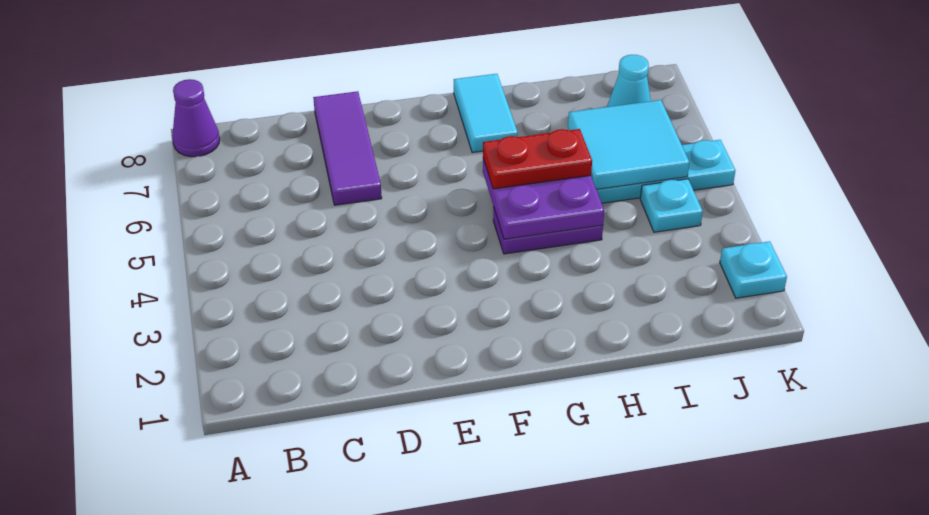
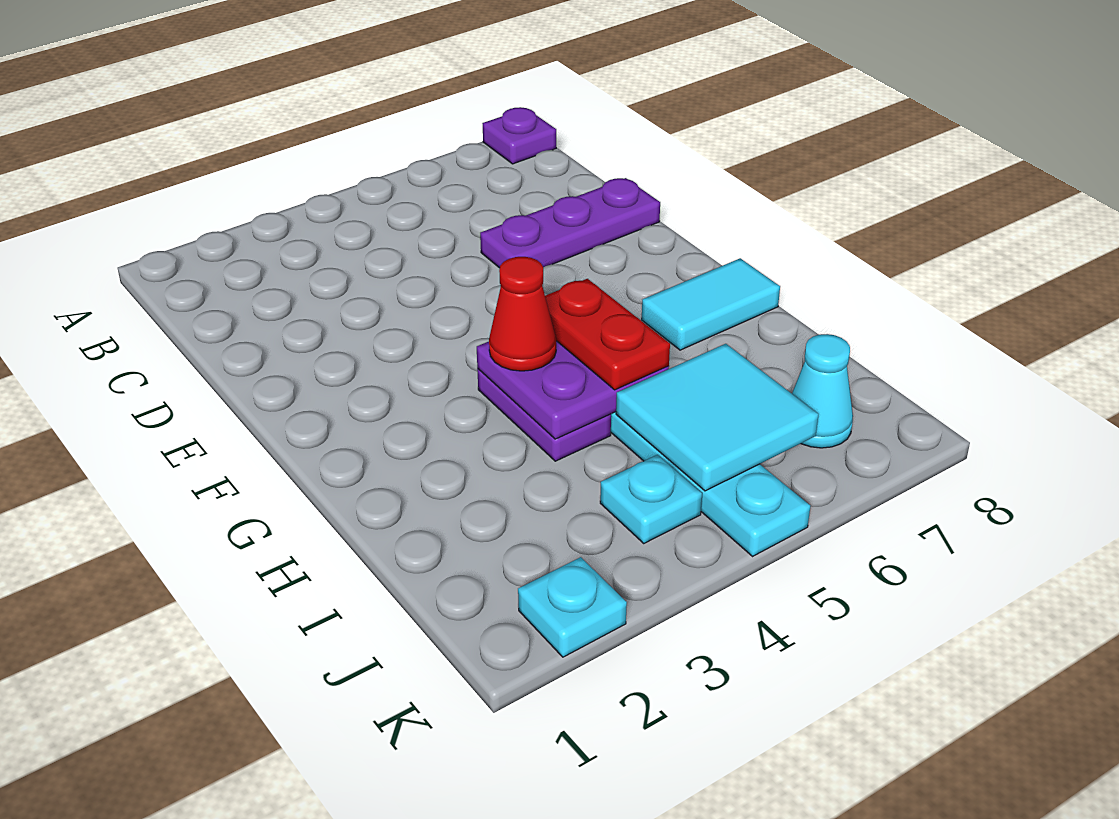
purple cone A8 level 1 -> purple plate A8 level 1
purple tile D6:D8 level 1 -> purple plate D6:D8 level 1
none -> red cone G4 level 3

